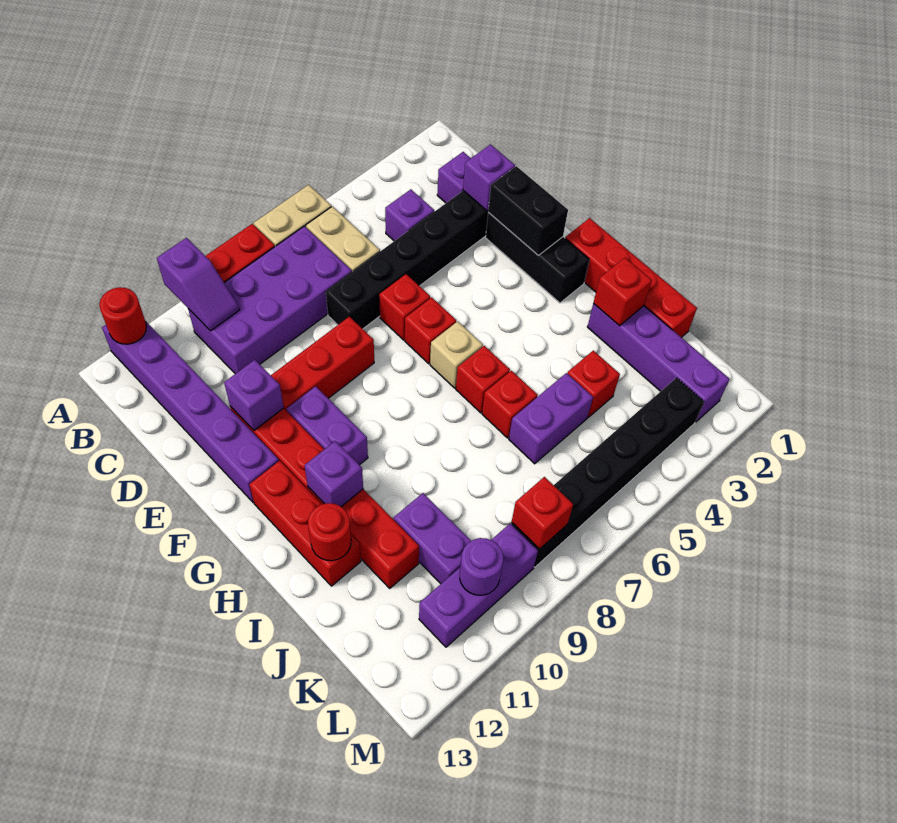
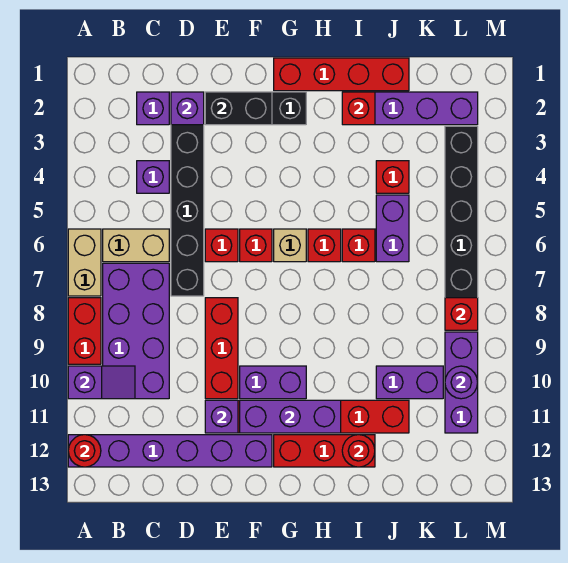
purple brick H11 level 2 -> purple brick F11:H11 level 2

